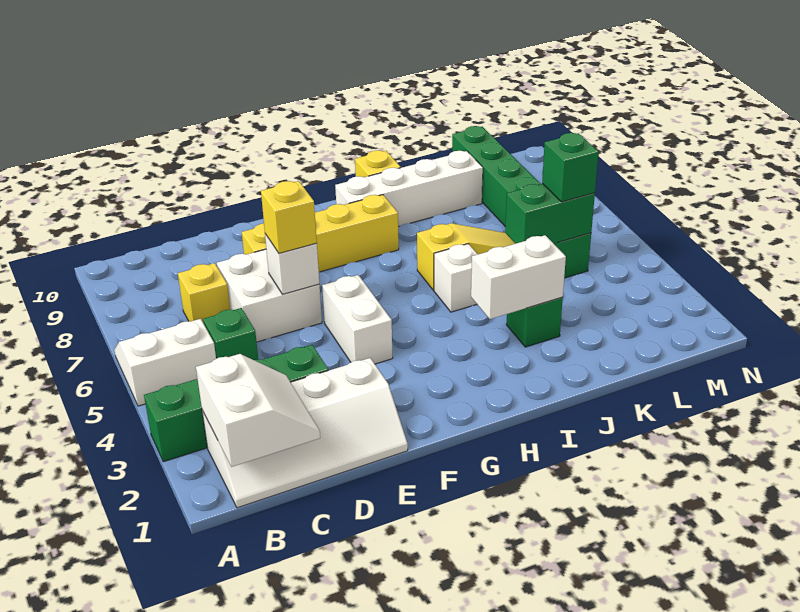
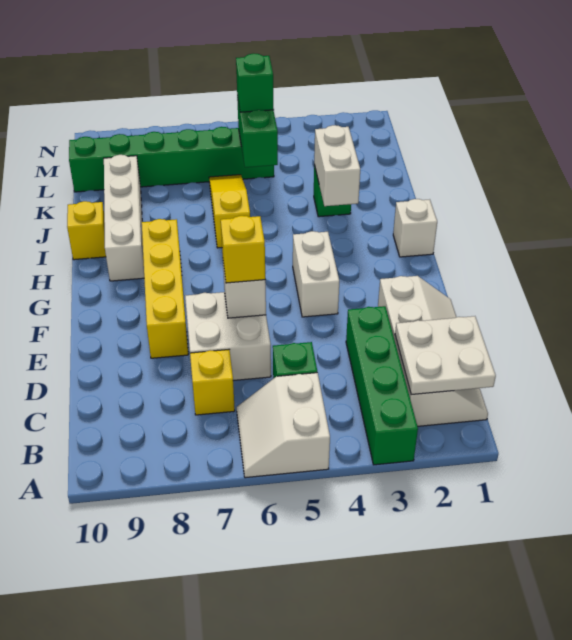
white slope B1:C2 level 2 top B -> white plate B1:C2 level 2
white brick F4:F5 level 1 -> white brick F4:G4 level 1
white brick I5 level 1 -> white brick H1 level 1

